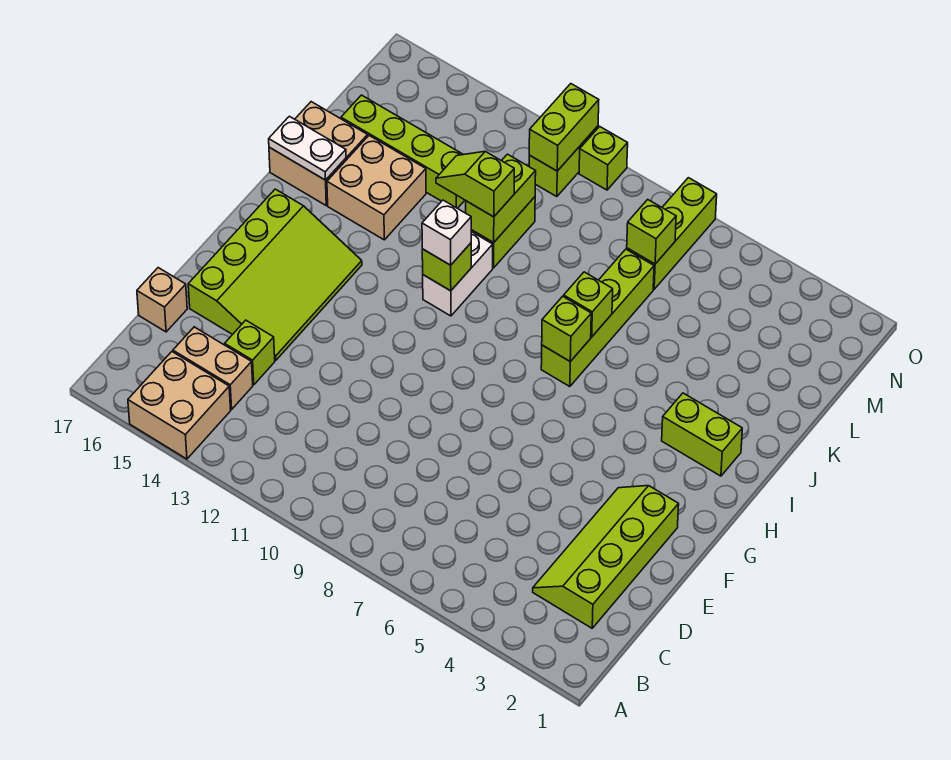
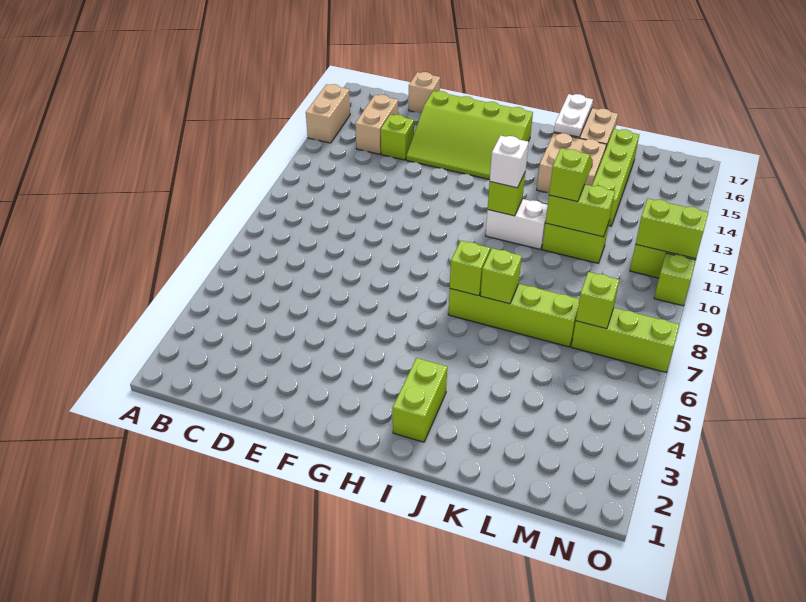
tan brick A14:B15 level 1 -> tan brick A14:A15 level 1
lime slope C2:F3 level 1 top 2 -> none

